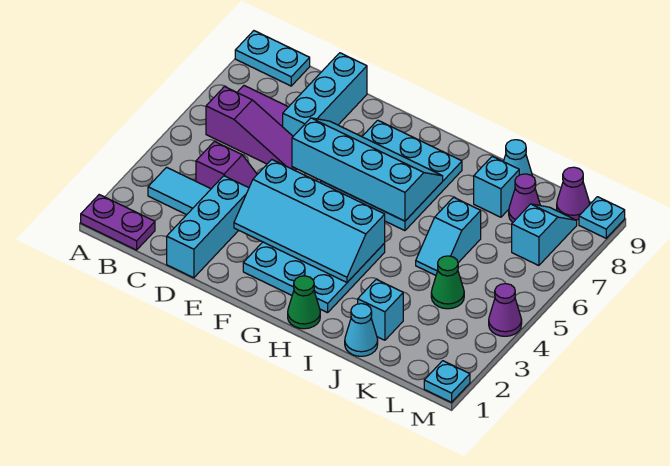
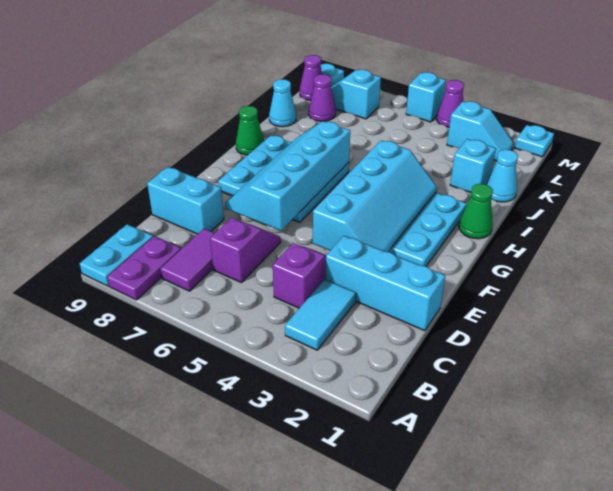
purple plate A1:B1 level 1 -> purple plate A8:B8 level 1
purple slope B6:D6 level 1 top B -> purple slope C6:D6 level 1 top C
cyan brick D7:D9 level 1 -> cyan brick D8:D9 level 1
cyan slope J5:J6 level 1 top 6 -> cyan slope L2:L3 level 1 top 3
cyan brick J8 level 1 -> cyan brick M5 level 1
green cone K4 level 1 -> green cone H9 level 1

